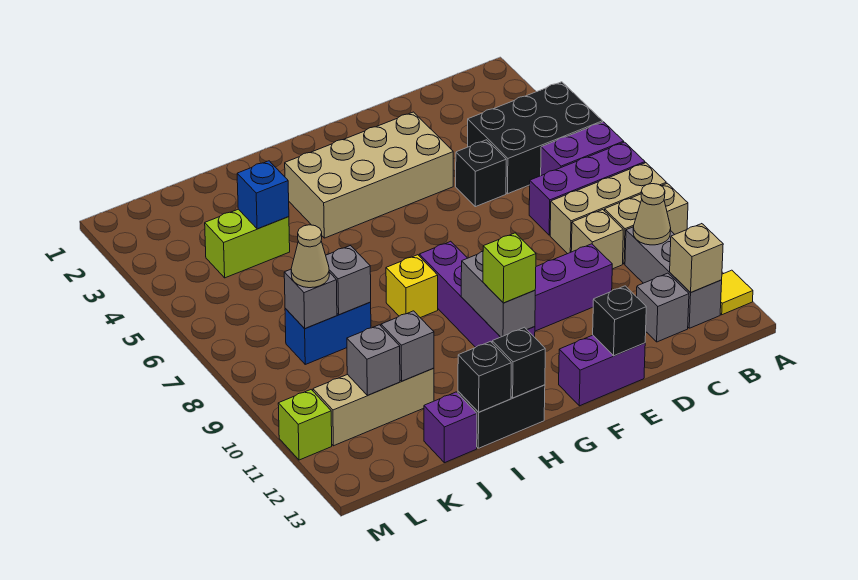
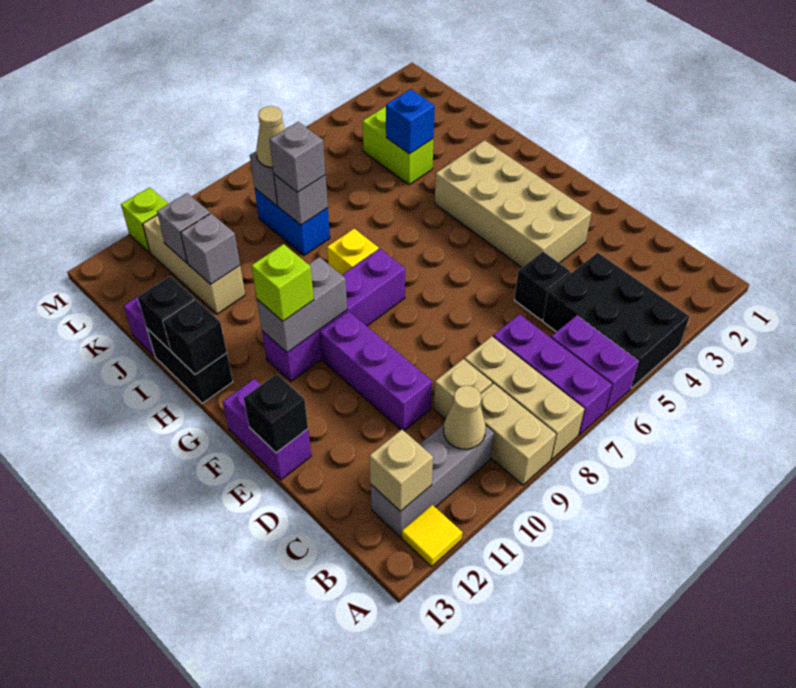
grey brick C12 level 1 -> grey brick J8 level 3

